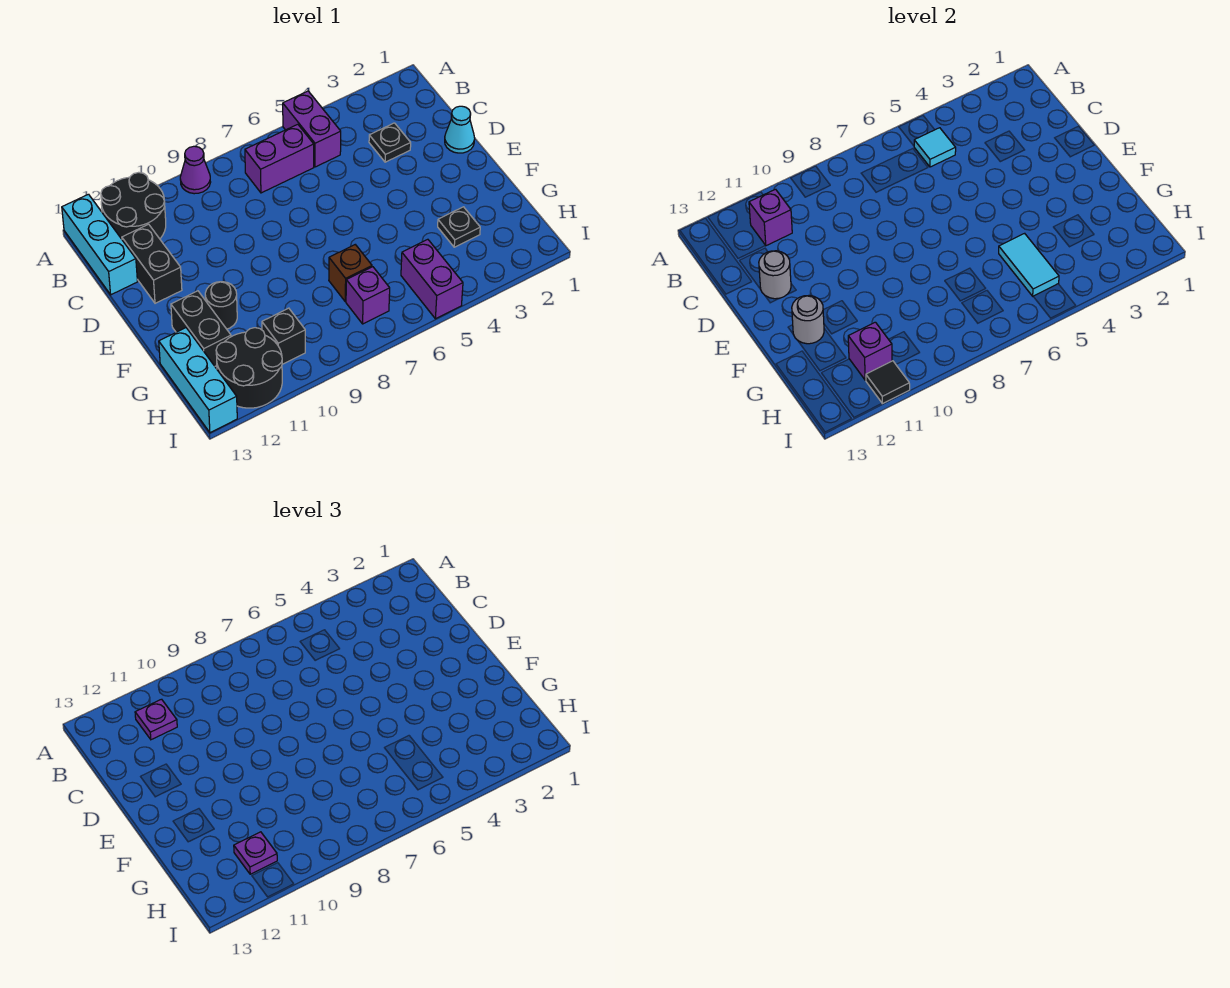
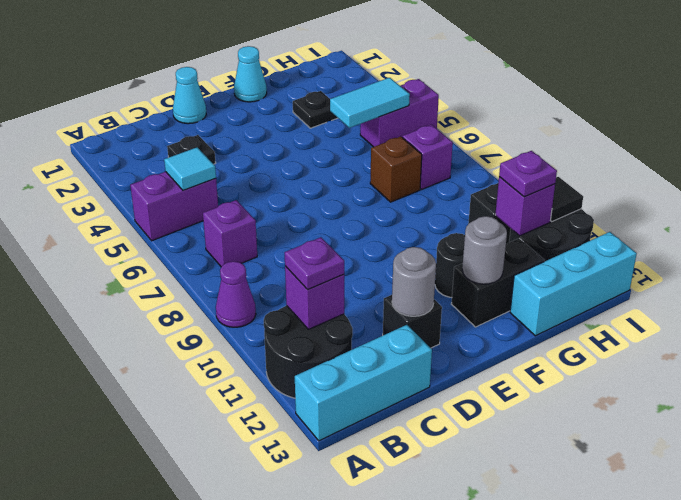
purple brick B6:B7 level 1 -> purple brick B7 level 1
black brick C12:D12 level 1 -> black brick D12 level 1
none -> cyan cone F1 level 1

